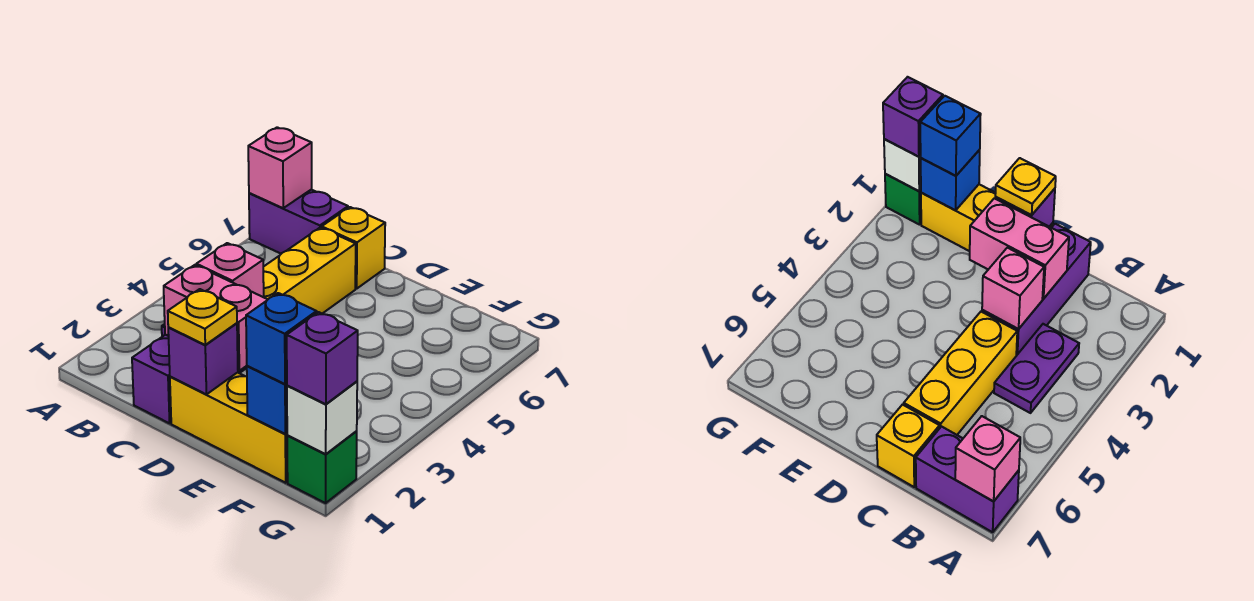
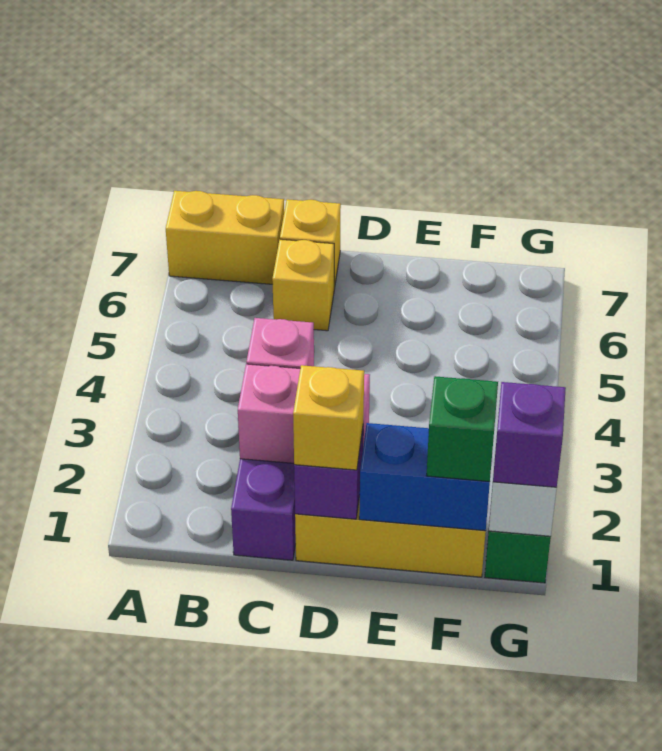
purple brick A7:B7 level 1 -> yellow brick A7:B7 level 1
pink brick A7 level 2 -> none
purple plate B3:B4 level 1 -> none
yellow brick C4:C6 level 1 -> yellow brick C6 level 1
yellow plate D1 level 3 -> yellow brick D1 level 3
blue brick F1 level 2 -> blue brick E1:F1 level 2
blue brick F1 level 3 -> green brick F1 level 3

